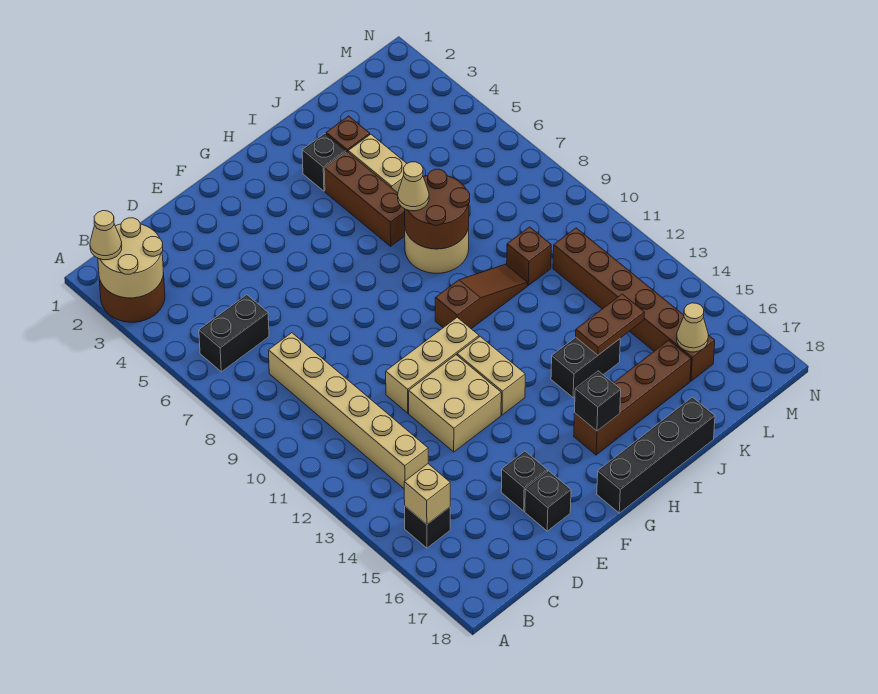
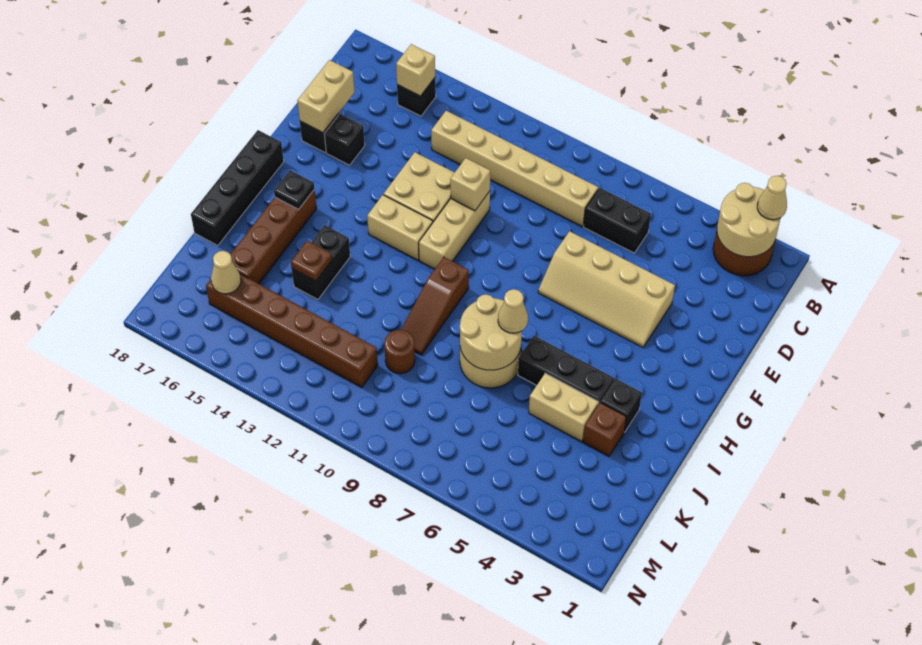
black brick B6:C6 level 1 -> black brick C6:C7 level 1
none -> tan brick D17:E17 level 2
none -> tan slope E4:F7 level 1 top E
none -> tan brick E11 level 2
black brick H16 level 2 -> black plate H16 level 2
brown brick I4:I6 level 1 -> black brick I4:I6 level 1
brown round brick I7:J8 level 2 -> tan round brick I7:J8 level 2
brown plate J14:K14 level 2 -> brown plate J14 level 2
brown brick K10 level 1 -> brown round brick K10 level 1

